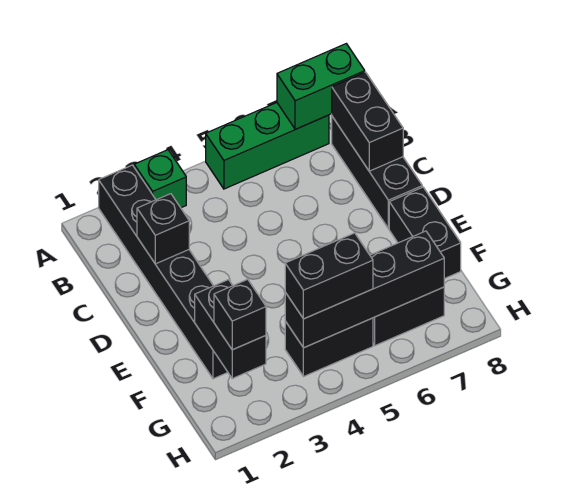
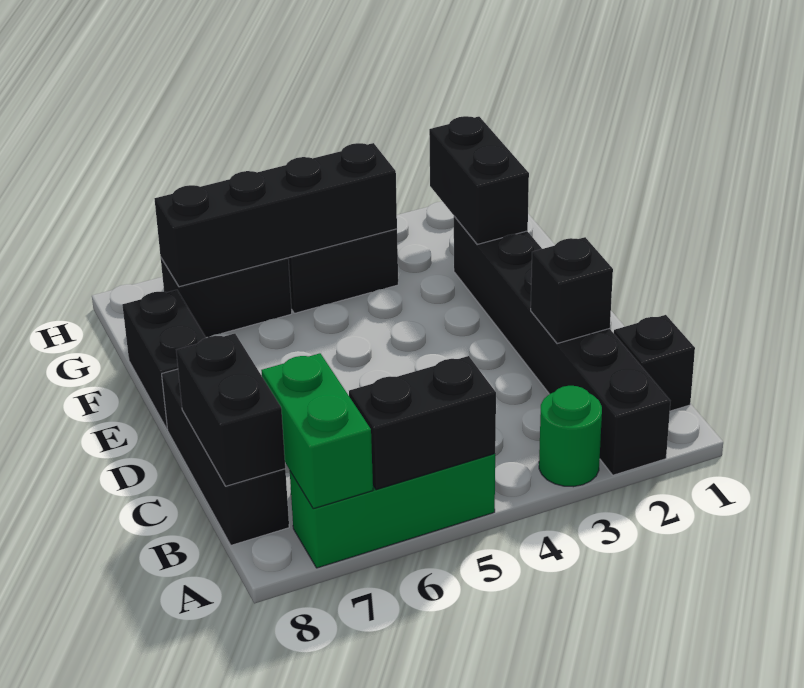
green brick A3 level 1 -> green round brick A3 level 1
green brick A7:A8 level 2 -> green brick A7:B7 level 2
black brick G2 level 3 -> black brick B1 level 1
black brick G4:G5 level 3 -> black brick A5:A6 level 2

